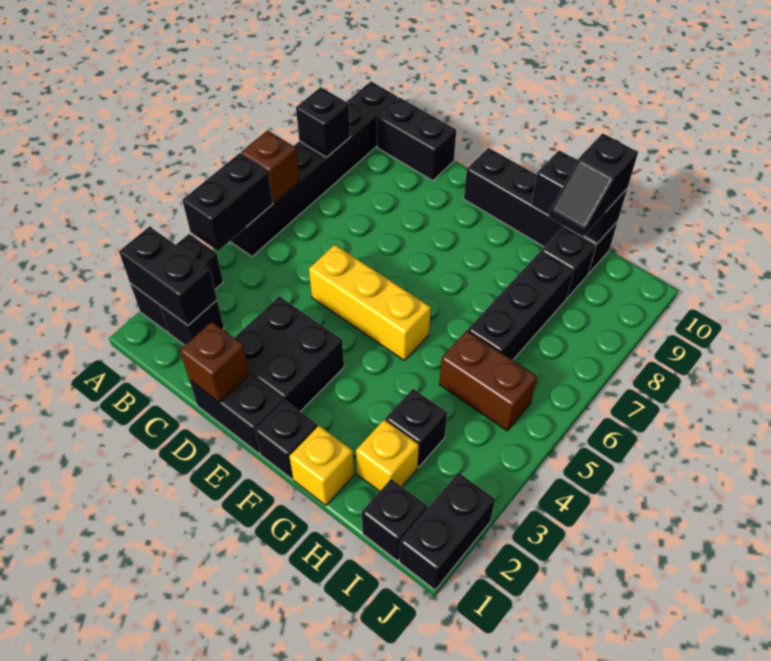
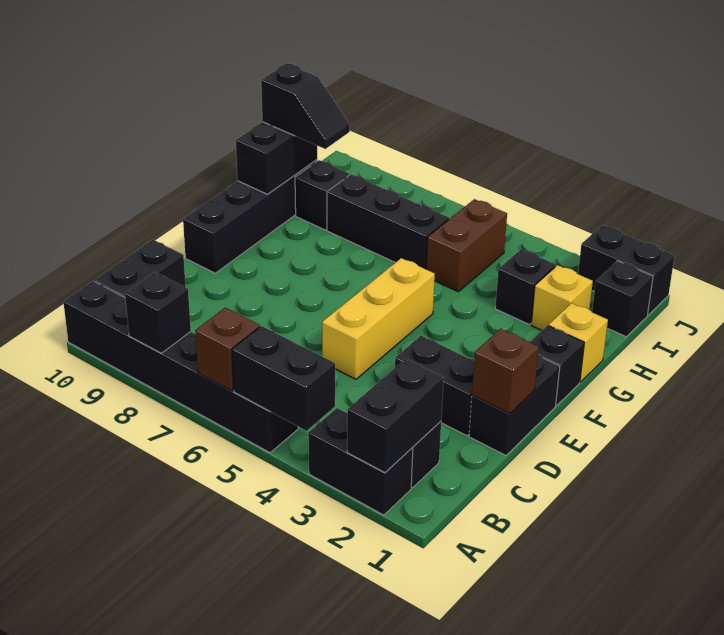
black brick D2:E3 level 1 -> black brick D2:D3 level 1

